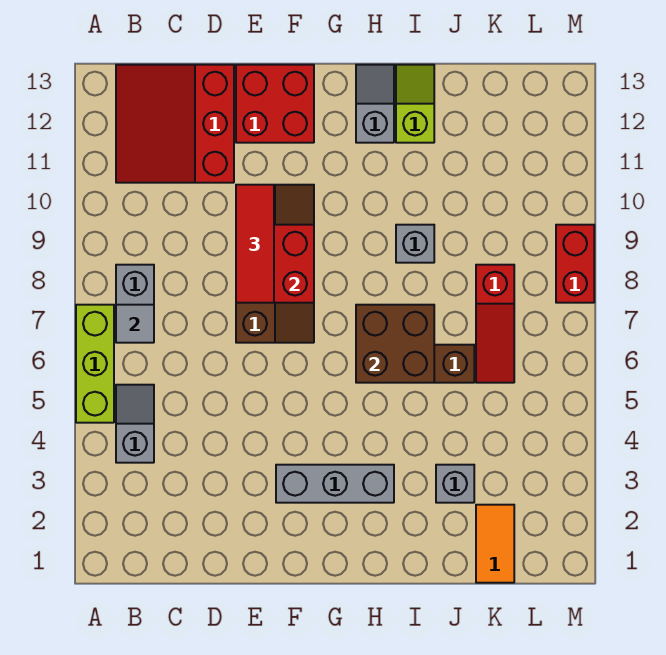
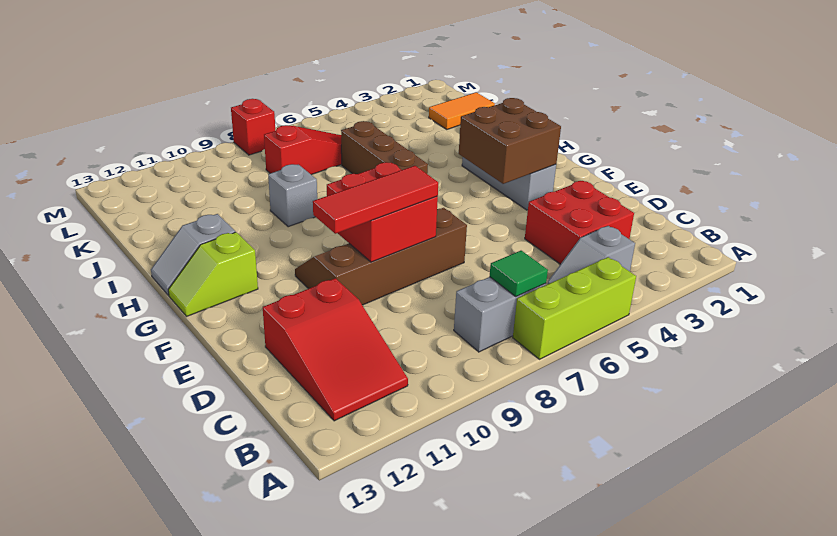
grey tile B7 level 2 -> green tile B7 level 2
red slope B11:D13 level 1 top D -> red slope B11:D12 level 1 top D
red brick E12:F13 level 1 -> red brick C3:D4 level 1
brown brick H6:I7 level 2 -> brown brick F3:G4 level 2
lime slope I12:I13 level 1 top 12 -> lime slope G12:G13 level 1 top 12
grey brick J3 level 1 -> none
red brick M8:M9 level 1 -> red brick M8 level 1

